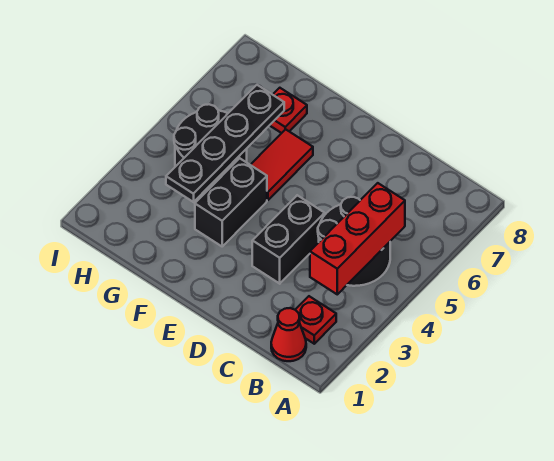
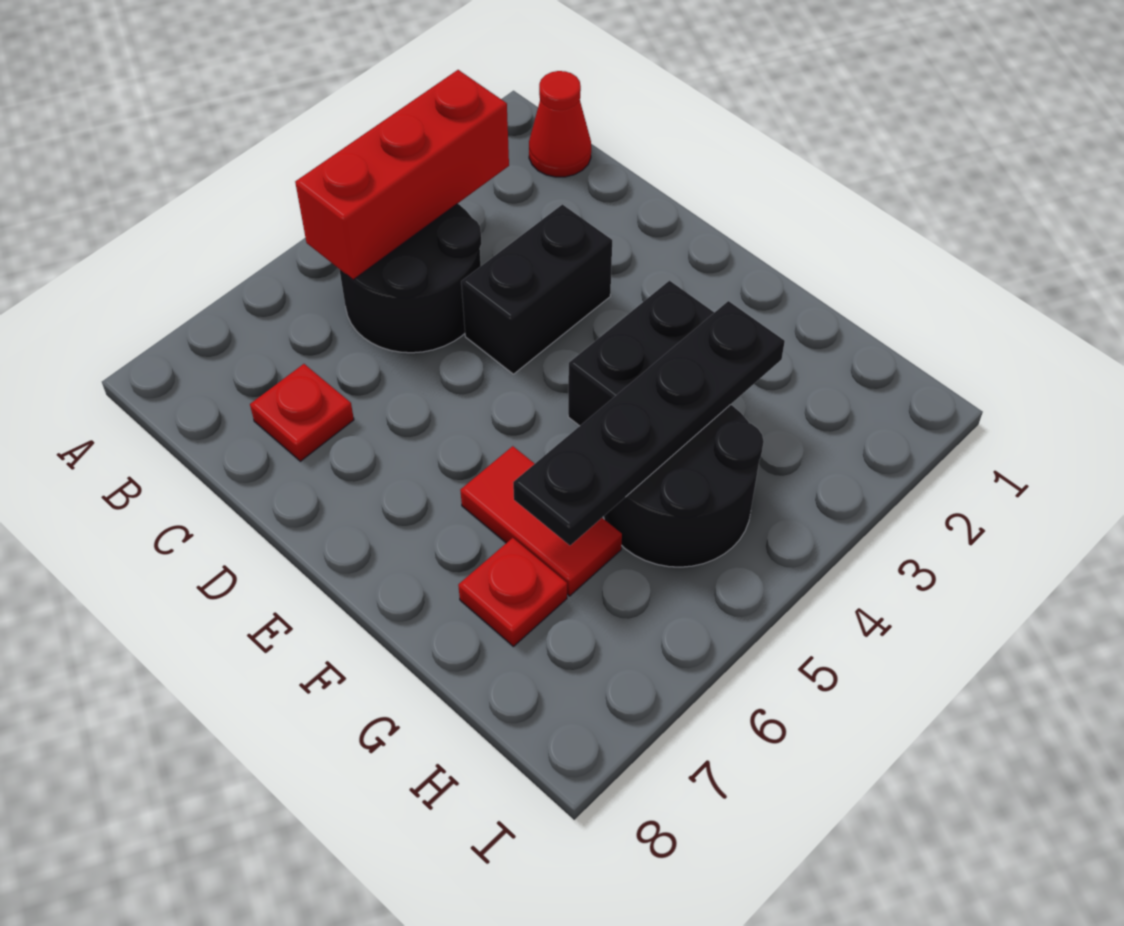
red plate B2 level 1 -> red plate C7 level 1
red tile F5:F6 level 1 -> red tile F6:G6 level 1

